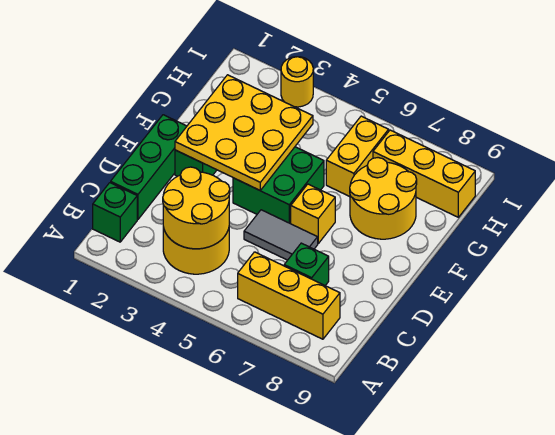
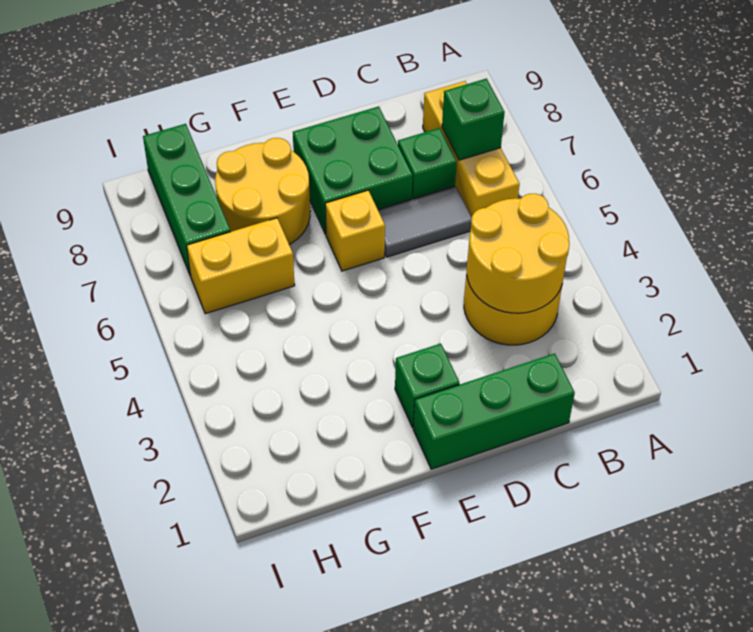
green brick B1 level 1 -> green brick B7 level 2
grey tile D5:D6 level 1 -> grey tile C6:D6 level 1
yellow plate E2:G4 level 2 -> none
green brick E4:F5 level 1 -> green brick D7:E8 level 1
yellow brick H7:H9 level 1 -> green brick H7:H9 level 1
yellow round brick I3 level 1 -> none

